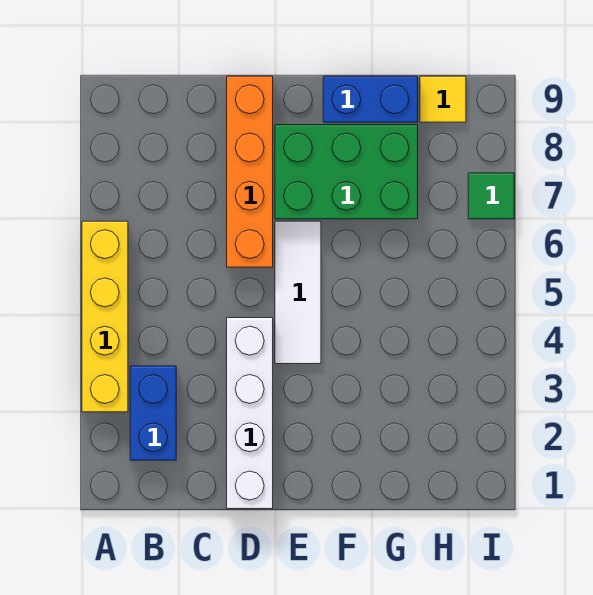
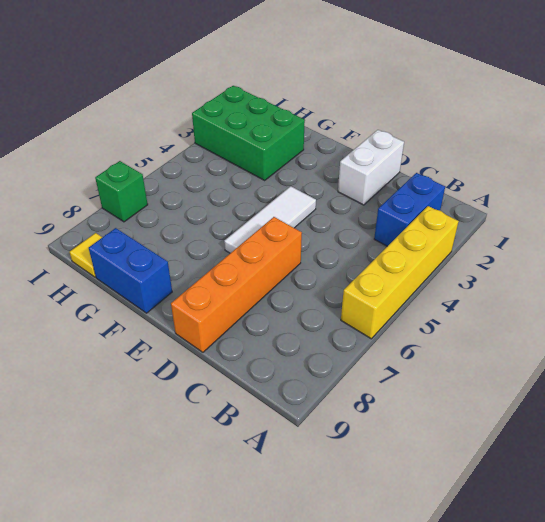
white brick D1:D4 level 1 -> white brick D1:D2 level 1
green brick E7:G8 level 1 -> green brick G2:I3 level 1
green tile I7 level 1 -> green brick I7 level 1

